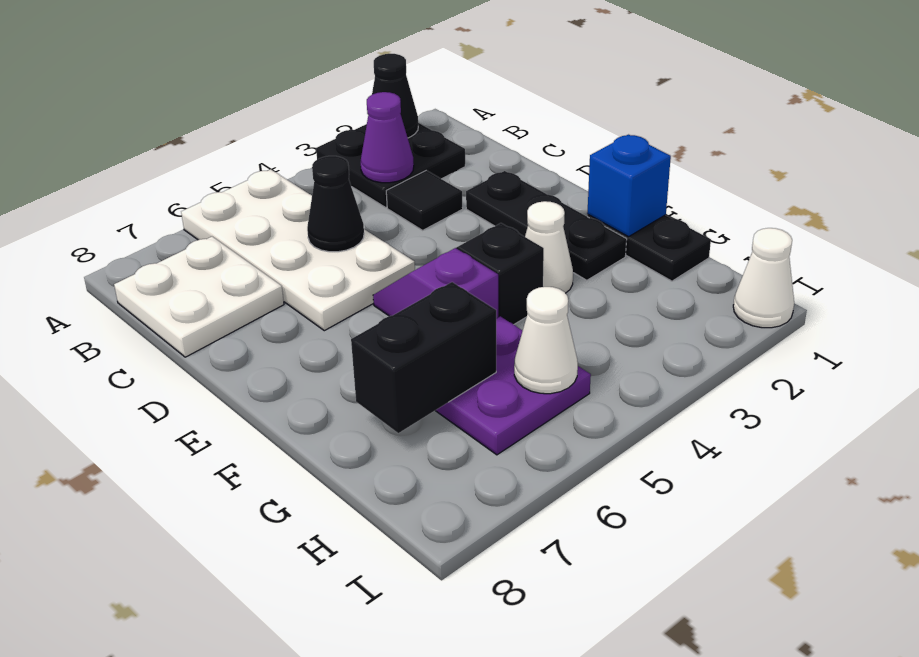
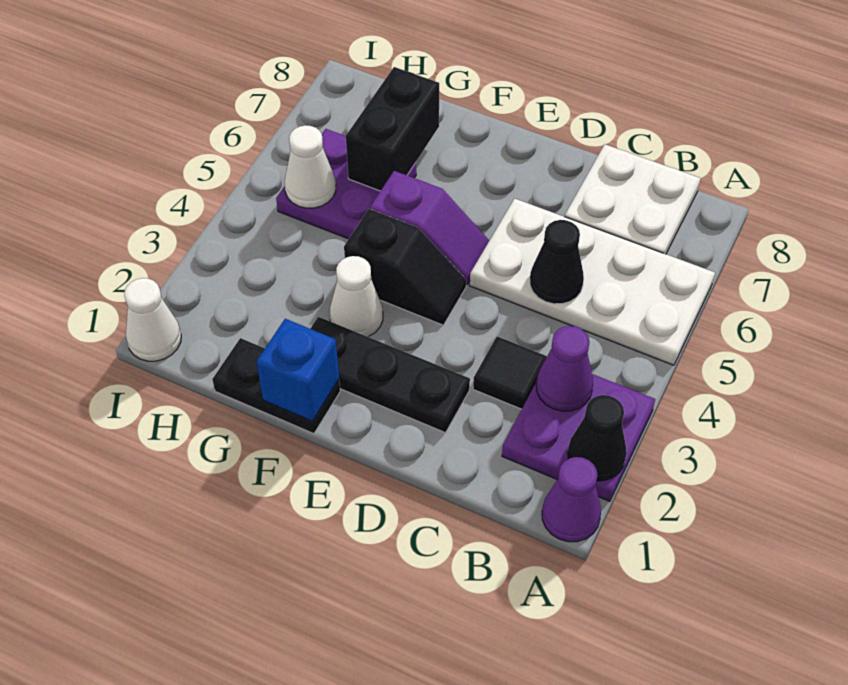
none -> purple cone A1 level 1
black plate A2:B3 level 1 -> purple plate A2:B3 level 1

